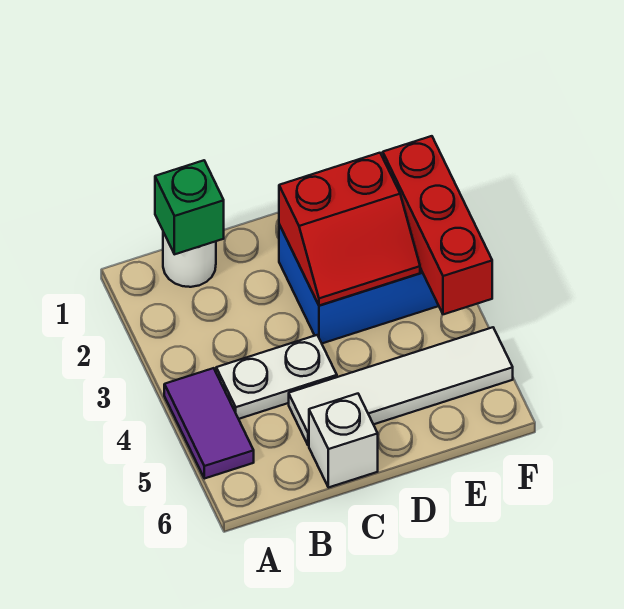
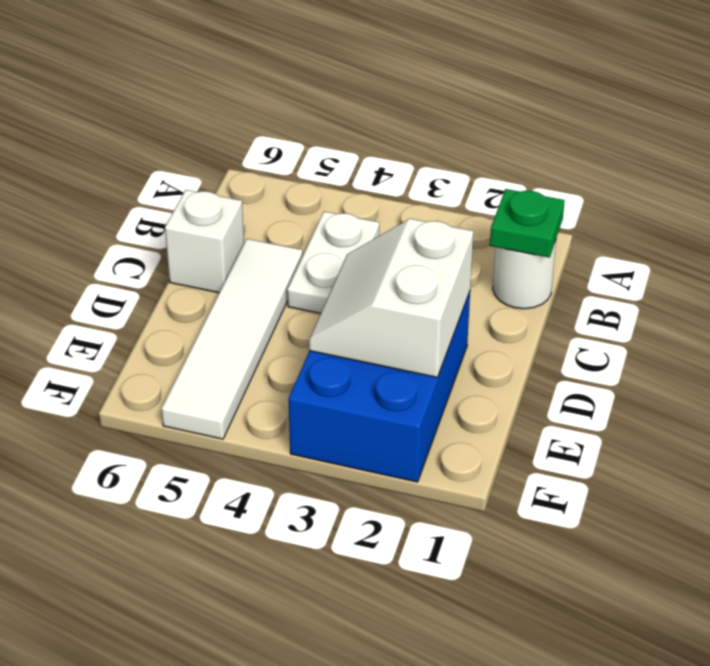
purple tile A4:A5 level 1 -> none
green brick B1 level 2 -> green plate B1 level 2
red slope D2:E3 level 2 top 2 -> white slope D2:E3 level 2 top 2
red brick F2:F4 level 2 -> none

